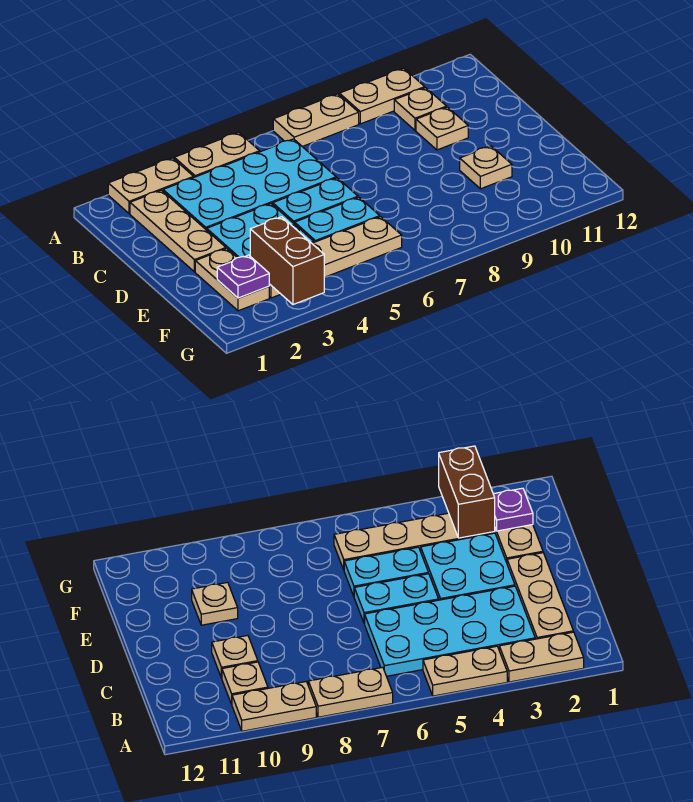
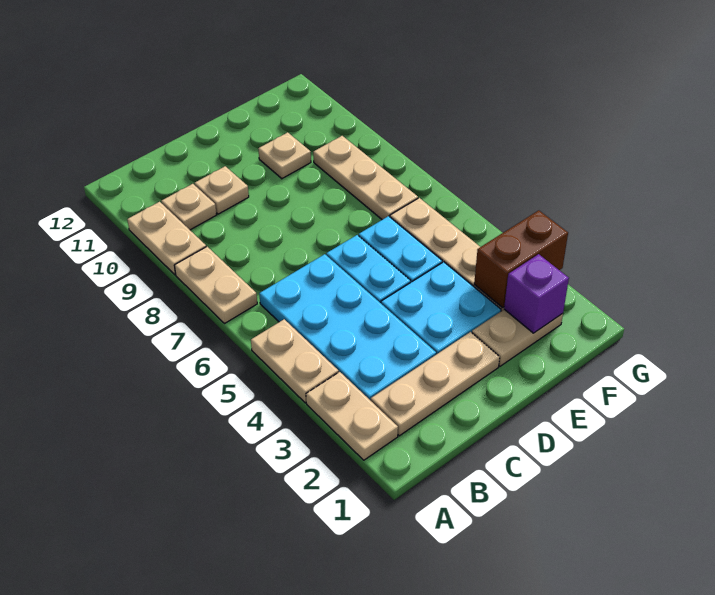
purple plate F2 level 2 -> purple brick F2 level 2
none -> tan plate F7:F9 level 1

